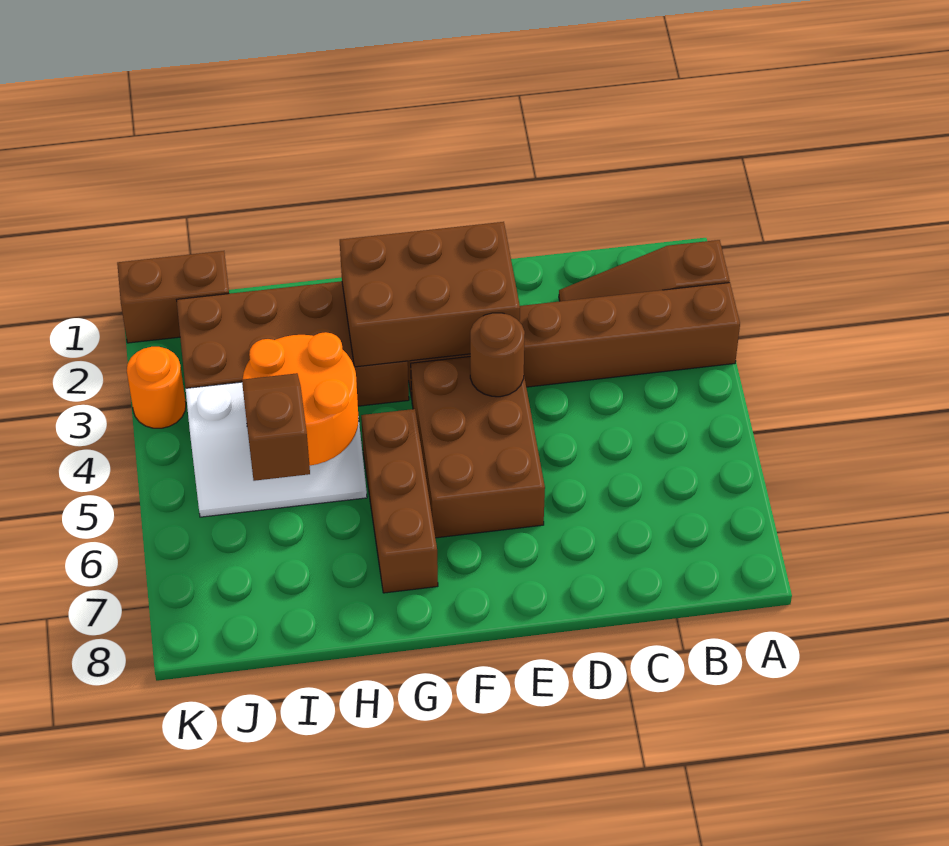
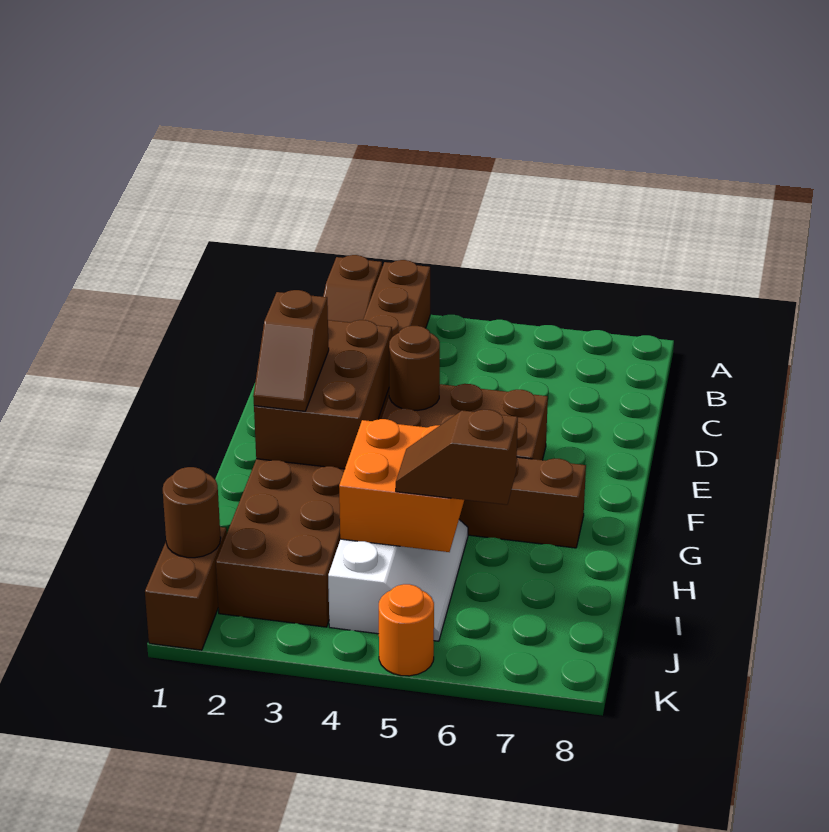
none -> brown slope F2:G2 level 3 top F
orange round brick H4:I5 level 2 -> orange brick H4:I5 level 2
none -> brown round brick J1 level 2
orange round brick K3 level 1 -> orange round brick K5 level 1

